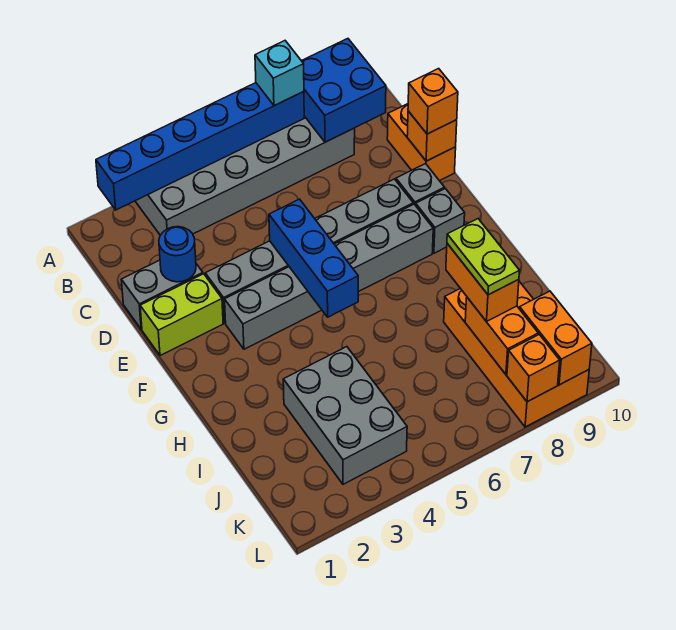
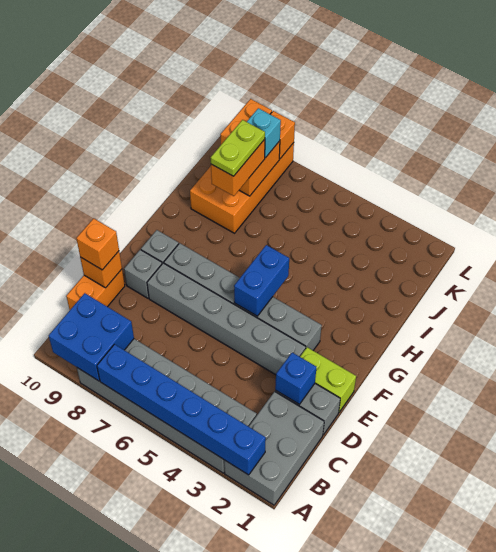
cyan brick A7 level 3 -> cyan brick K8 level 3
blue round brick D2 level 2 -> blue brick D2 level 2
blue brick E5:G5 level 2 -> blue brick F5:G5 level 2
grey brick I3:K4 level 1 -> grey brick A1:C2 level 1

